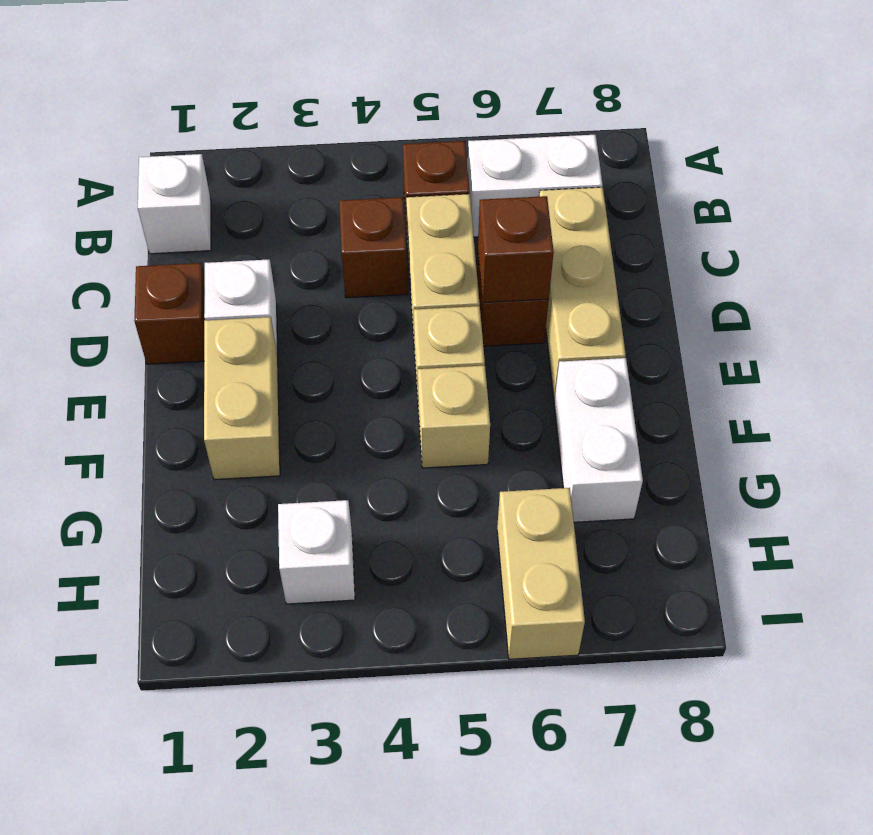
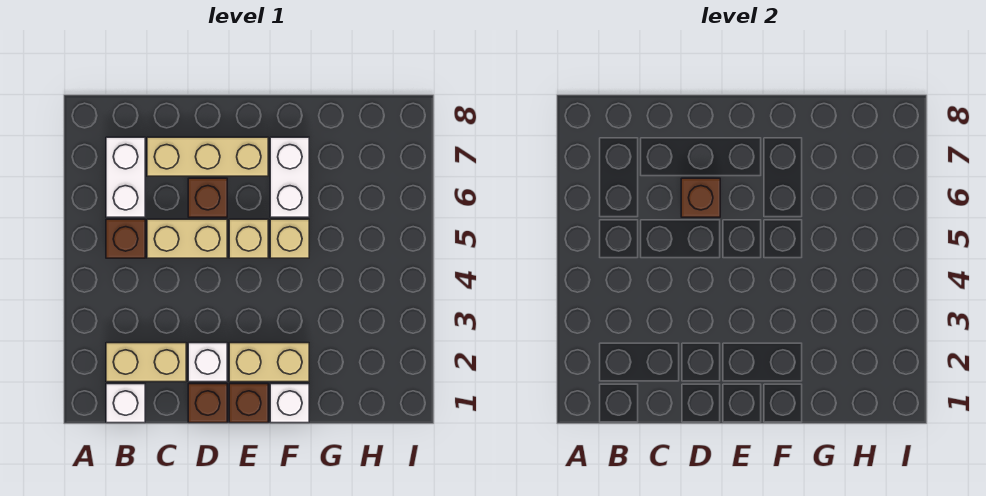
brown brick C4 level 1 -> brown brick E1 level 1
white brick F7:G7 level 1 -> white brick F6:F7 level 1
white brick H3 level 1 -> white brick F1 level 1
tan brick H6:I6 level 1 -> tan brick B2:C2 level 1

